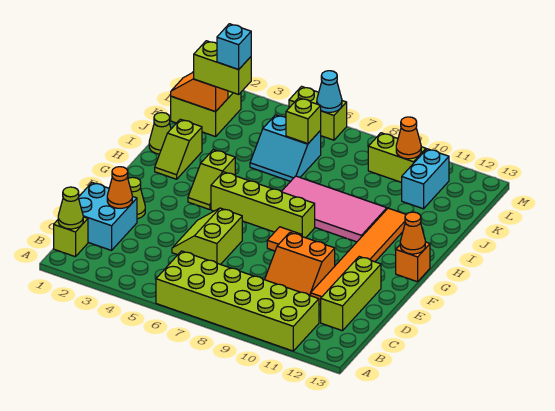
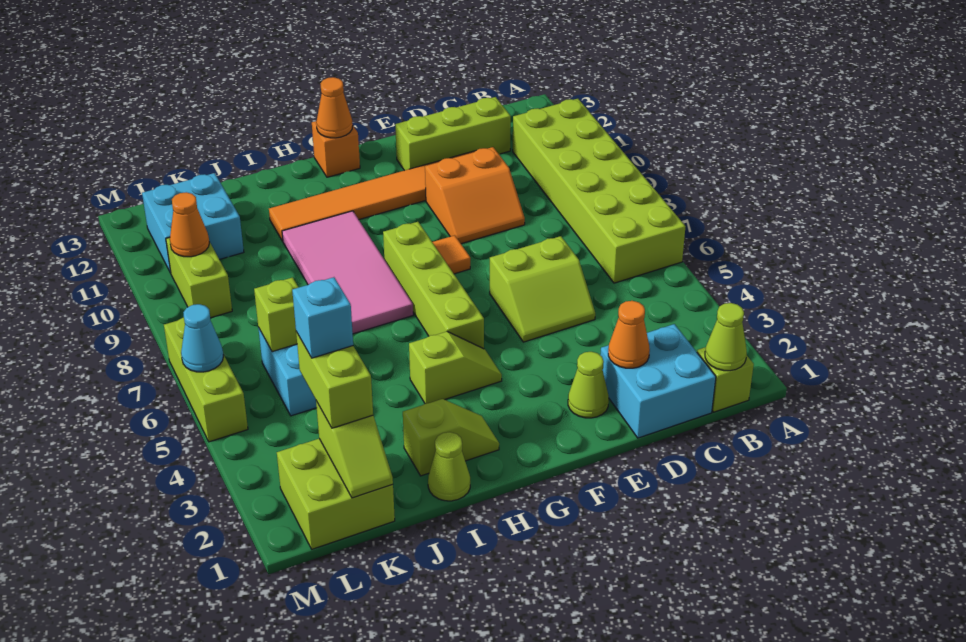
orange slope D9:E10 level 1 top E -> orange slope D9:E10 level 1 top 10
orange slope K1:K2 level 2 top 2 -> lime slope K1:K2 level 2 top 2
cyan brick K11:L11 level 1 -> cyan brick K11:L12 level 1
lime brick M5:M6 level 1 -> lime brick M5:M7 level 1

